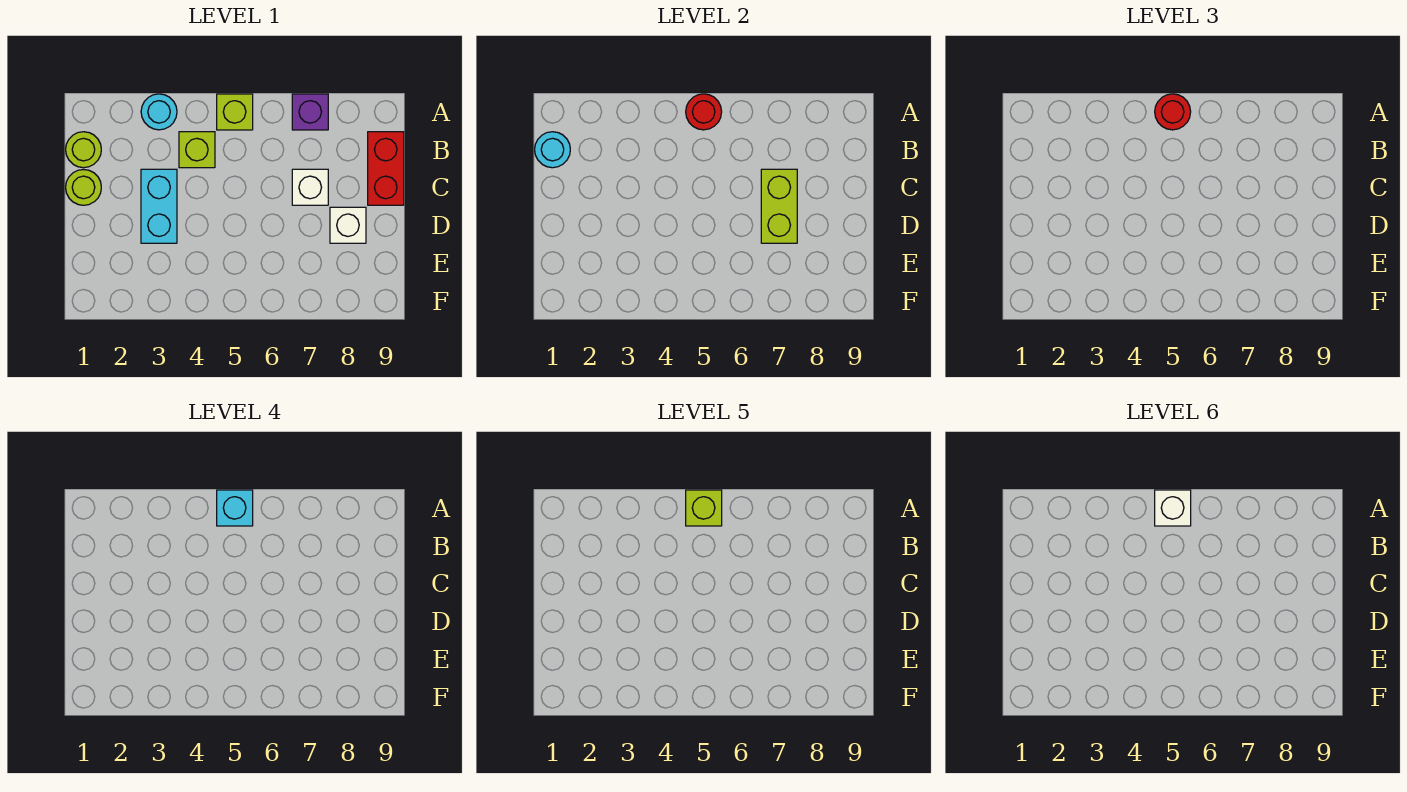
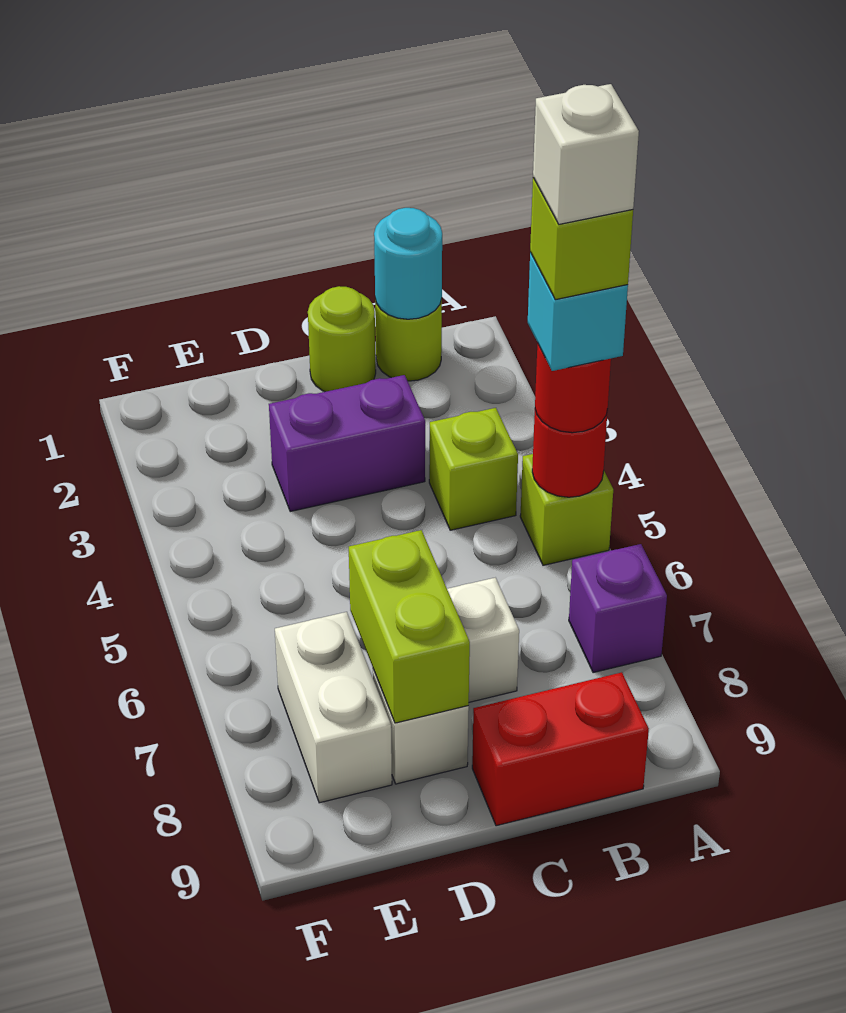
cyan round brick A3 level 1 -> none
cyan brick C3:D3 level 1 -> purple brick C3:D3 level 1
lime brick C7:D7 level 2 -> lime brick D7:D8 level 2
none -> white brick E7:E8 level 1

